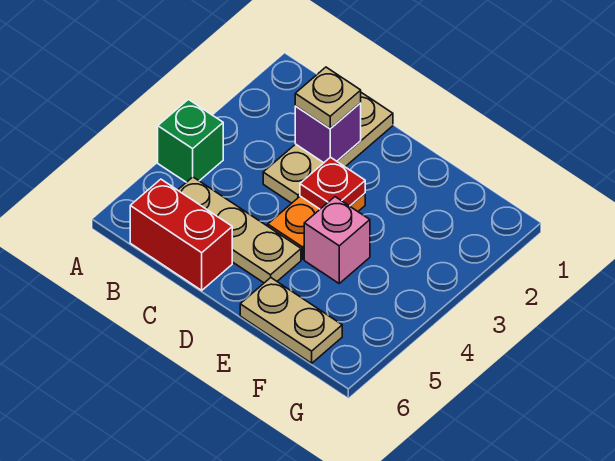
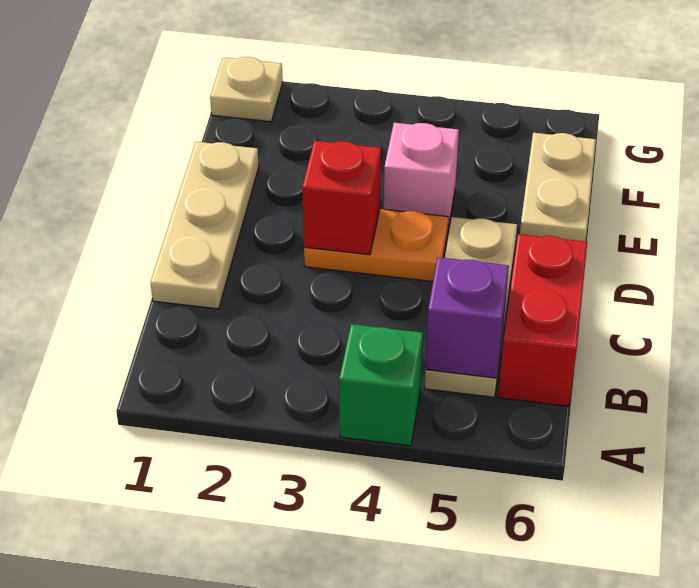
tan plate C1:C3 level 1 -> tan plate C1:E1 level 1
purple brick C2 level 2 -> purple brick B5 level 2
tan plate C2 level 3 -> tan plate G1 level 1
red plate D3 level 2 -> red brick D3 level 2

